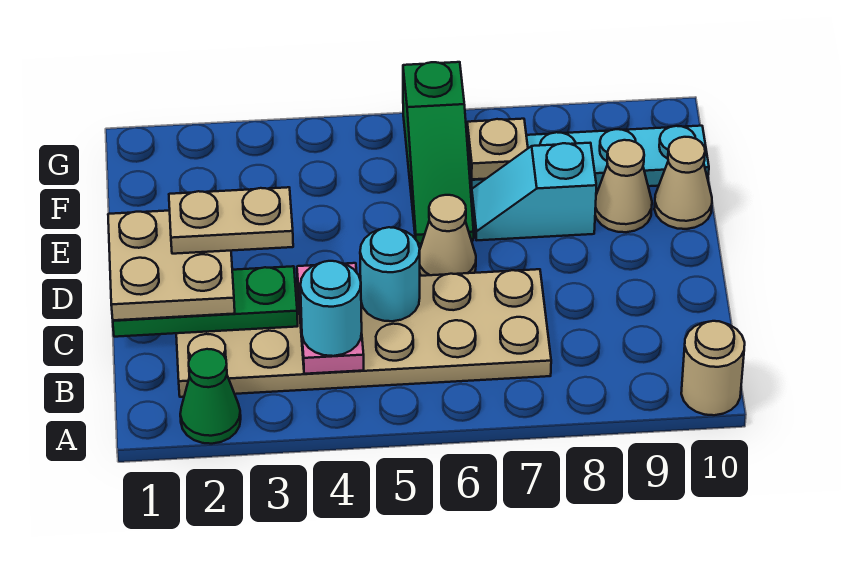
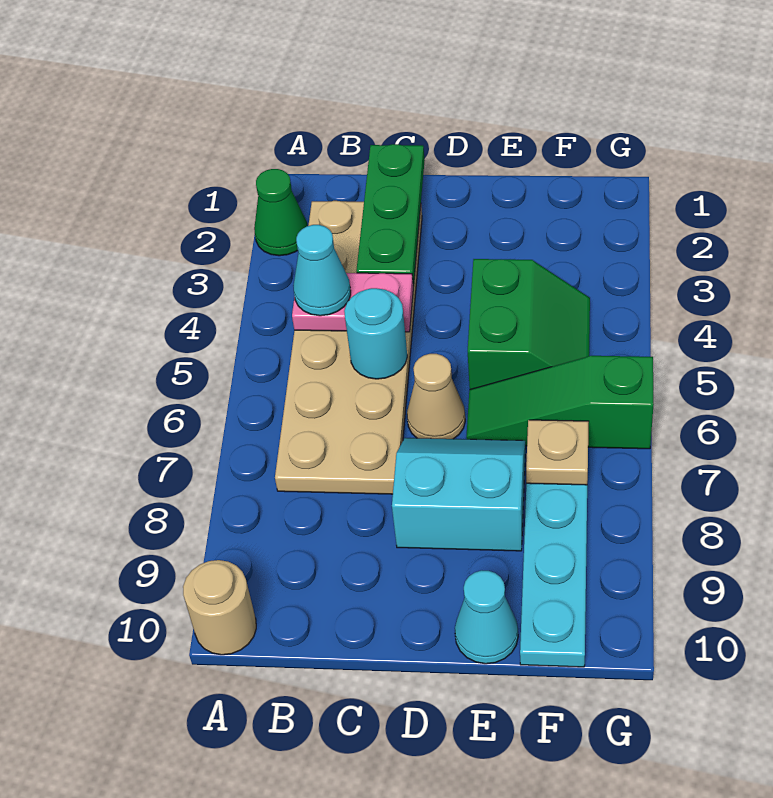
cyan round brick B4 level 3 -> cyan cone B4 level 3
tan plate C1:D2 level 3 -> none
tan plate D2:D3 level 4 -> none
none -> green slope E4:F5 level 1 top E
cyan slope E7:E8 level 1 top 8 -> cyan slope D7:E8 level 1 top 8
tan cone E9 level 1 -> none
tan cone E10 level 1 -> cyan cone E10 level 1

